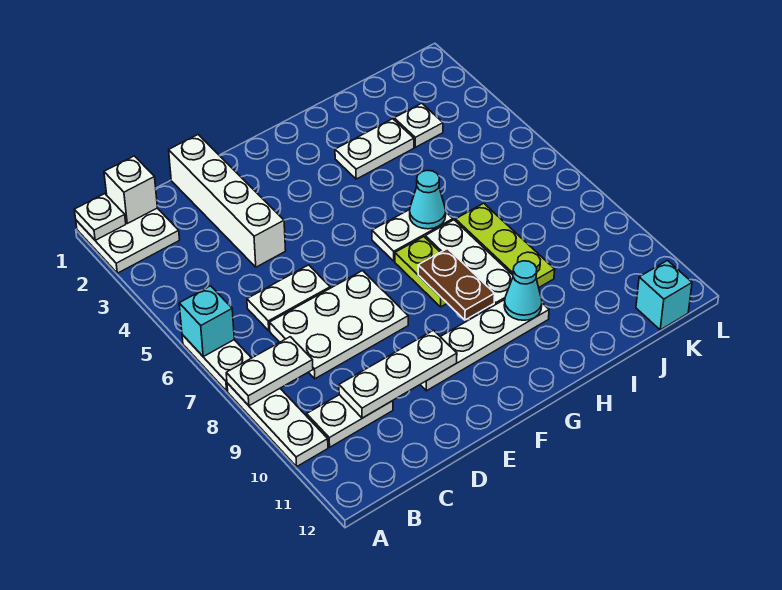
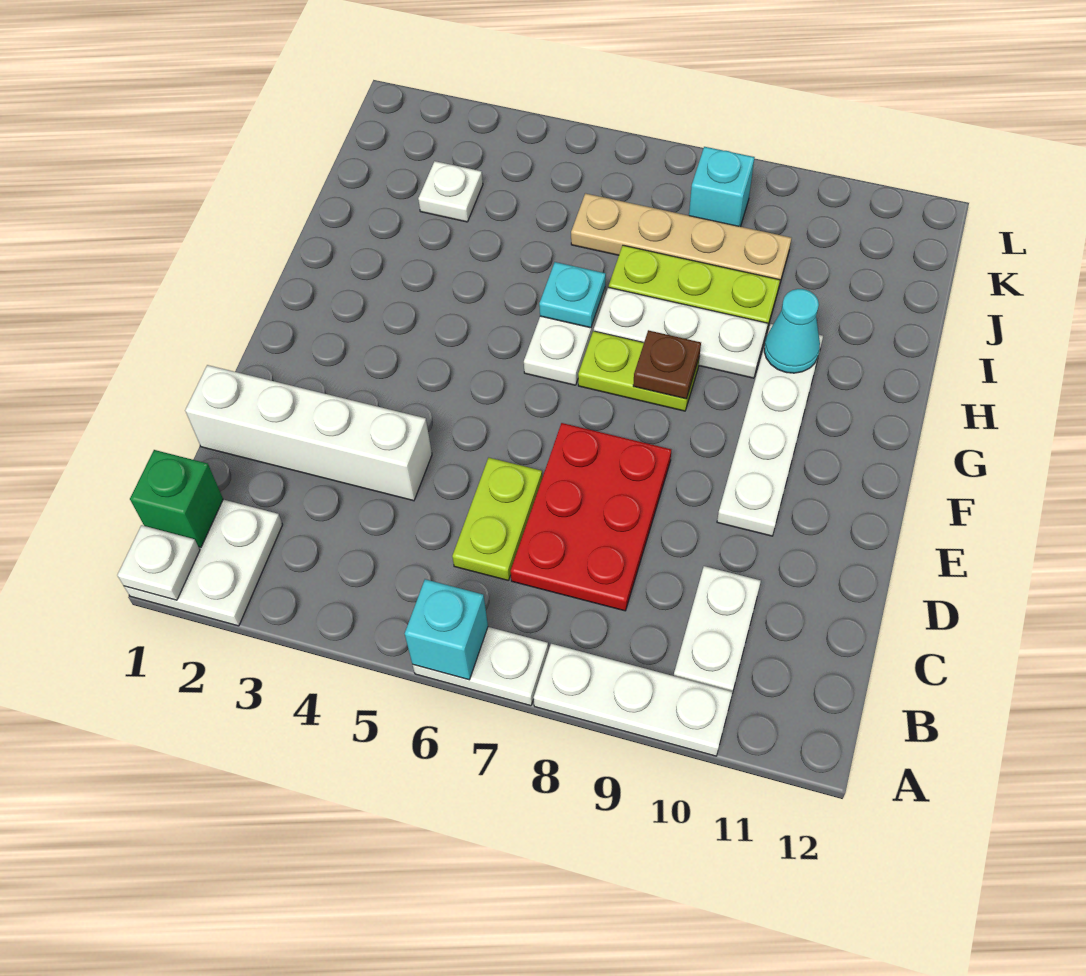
white plate A8:B8 level 2 -> none
white brick B1 level 2 -> green brick B1 level 2
white plate C6:D6 level 1 -> lime plate C6:D6 level 1
white plate C7:E8 level 1 -> red plate C7:E8 level 1
white plate C10:E10 level 2 -> none
brown plate G8:G9 level 2 -> brown plate G8 level 2
white plate H3:I3 level 1 -> none
cyan cone H6 level 2 -> cyan plate H6 level 2
none -> tan plate J6:J9 level 1
cyan brick K12 level 1 -> cyan brick K8 level 1

